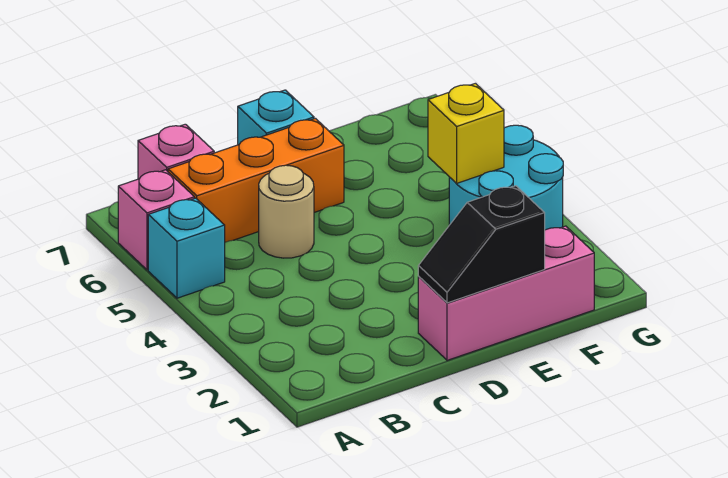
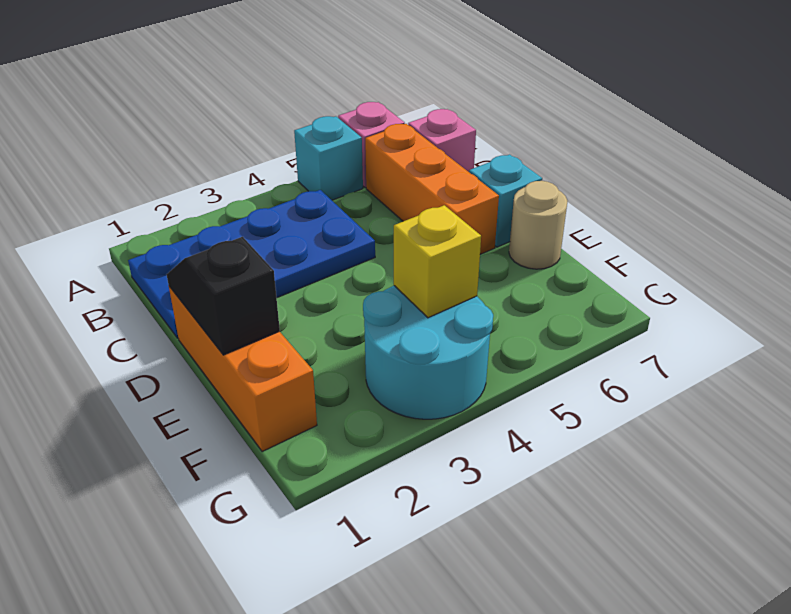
none -> blue plate B1:C4 level 1
tan round brick C5 level 1 -> tan round brick E7 level 1
pink brick D1:F1 level 1 -> orange brick D1:F1 level 1

